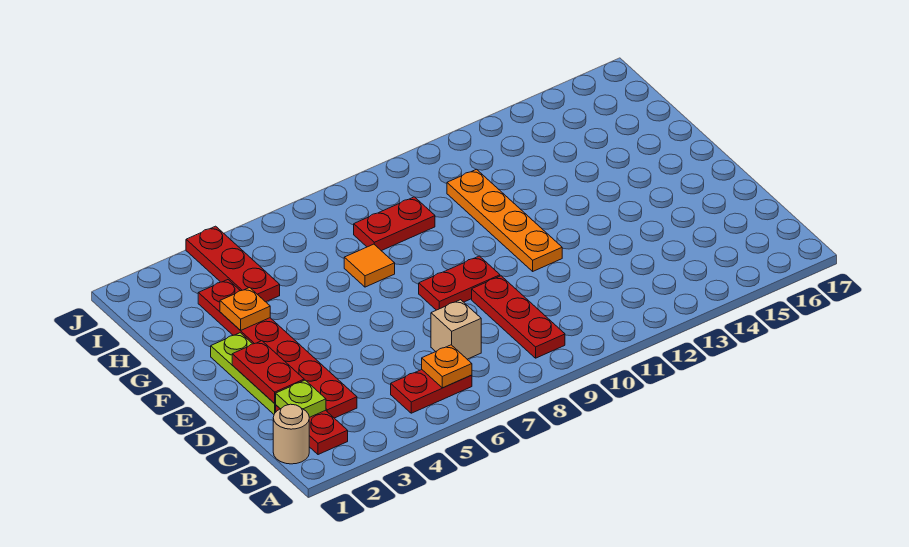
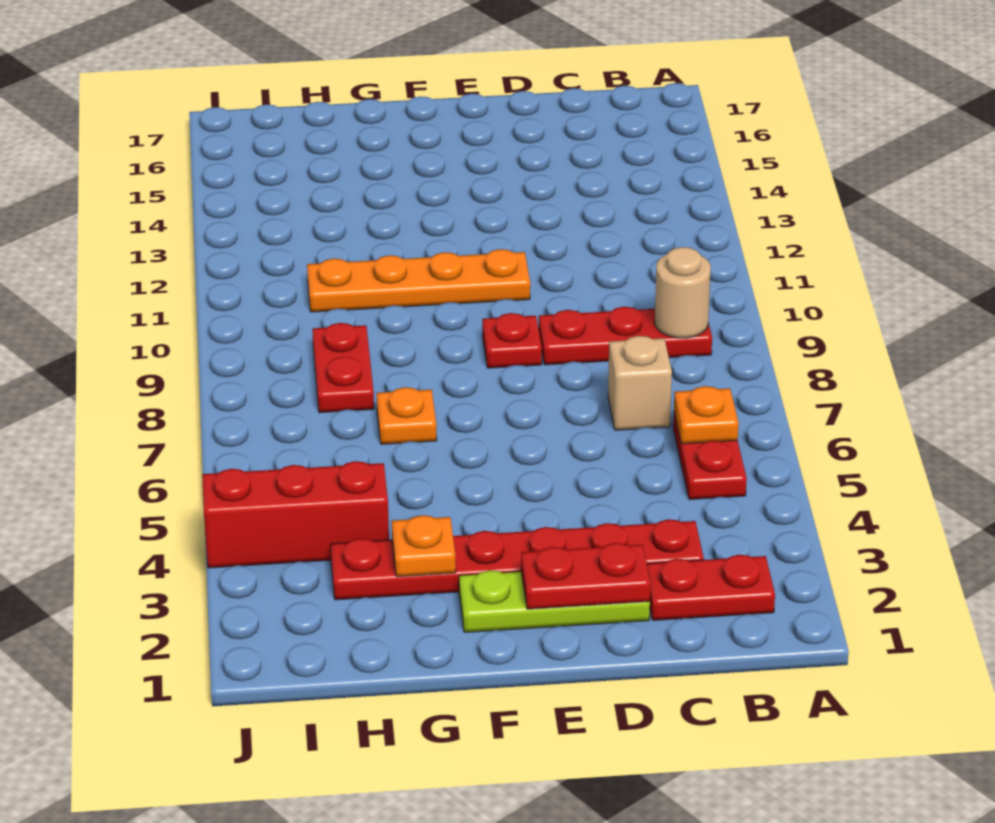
tan round brick B1 level 1 -> tan round brick B9 level 2
lime plate C2 level 2 -> none
red plate E8:E9 level 1 -> red plate E9 level 1
orange tile G7 level 1 -> orange plate G7 level 1
red plate H4:J4 level 1 -> red brick H4:J4 level 1

